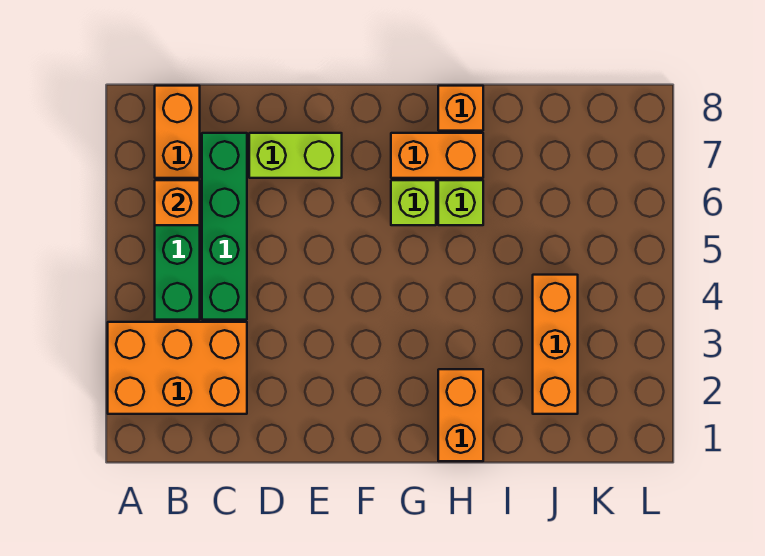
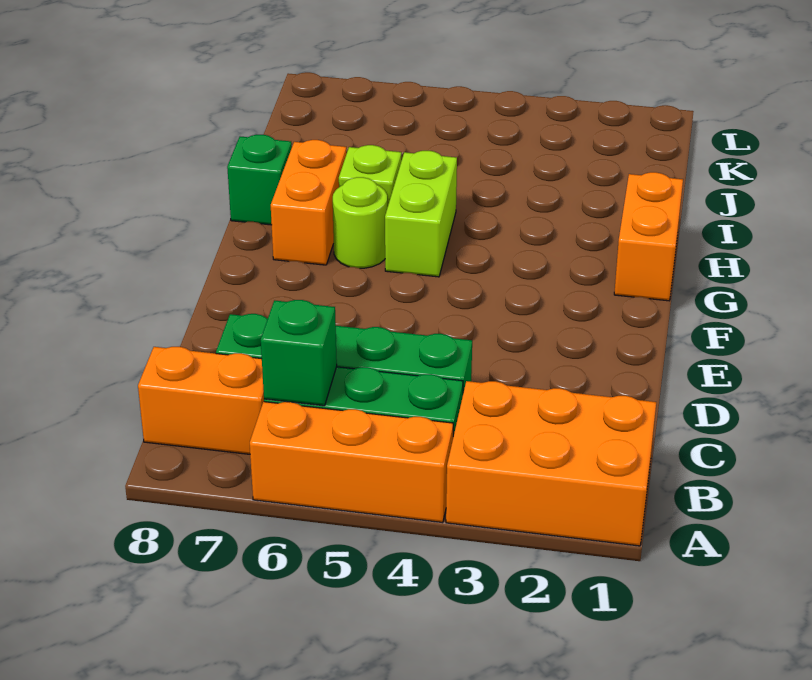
orange brick A2:C3 level 1 -> orange brick A1:B3 level 1
orange brick B6 level 2 -> green brick B6 level 2
lime brick D7:E7 level 1 -> lime brick G5:H5 level 1
lime brick G6 level 1 -> lime round brick G6 level 1
orange brick H1:H2 level 1 -> orange brick G1:H1 level 1
orange brick H8 level 1 -> green brick H8 level 1
orange brick J2:J4 level 1 -> orange brick A4:A6 level 1

